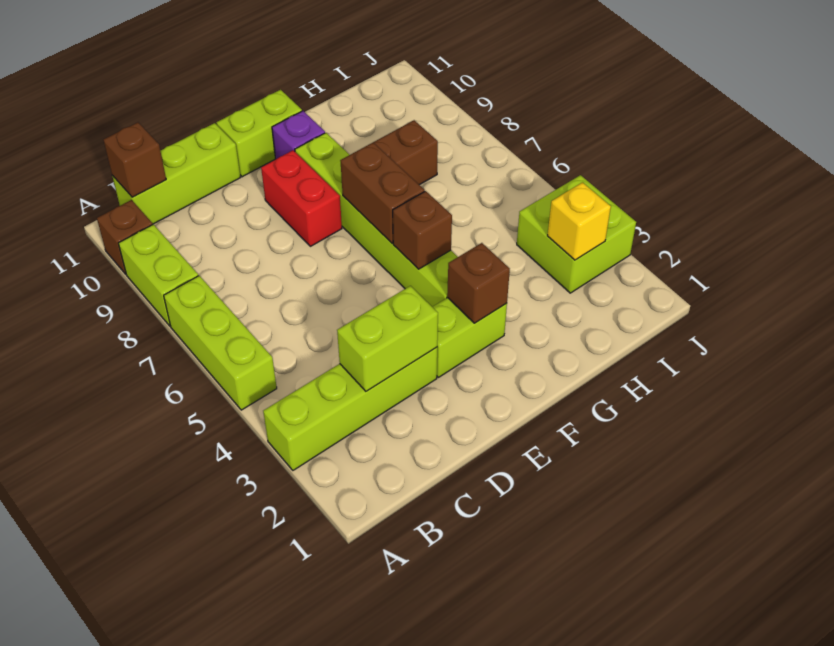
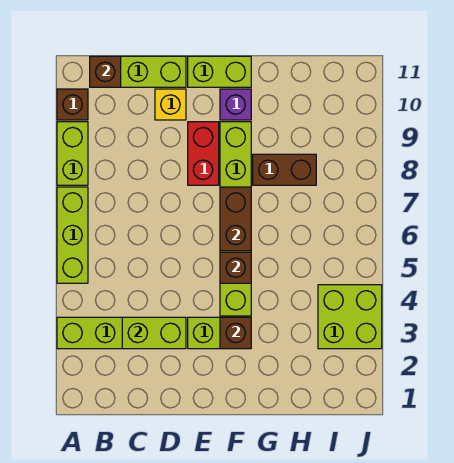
yellow brick I3 level 2 -> yellow brick D10 level 1

